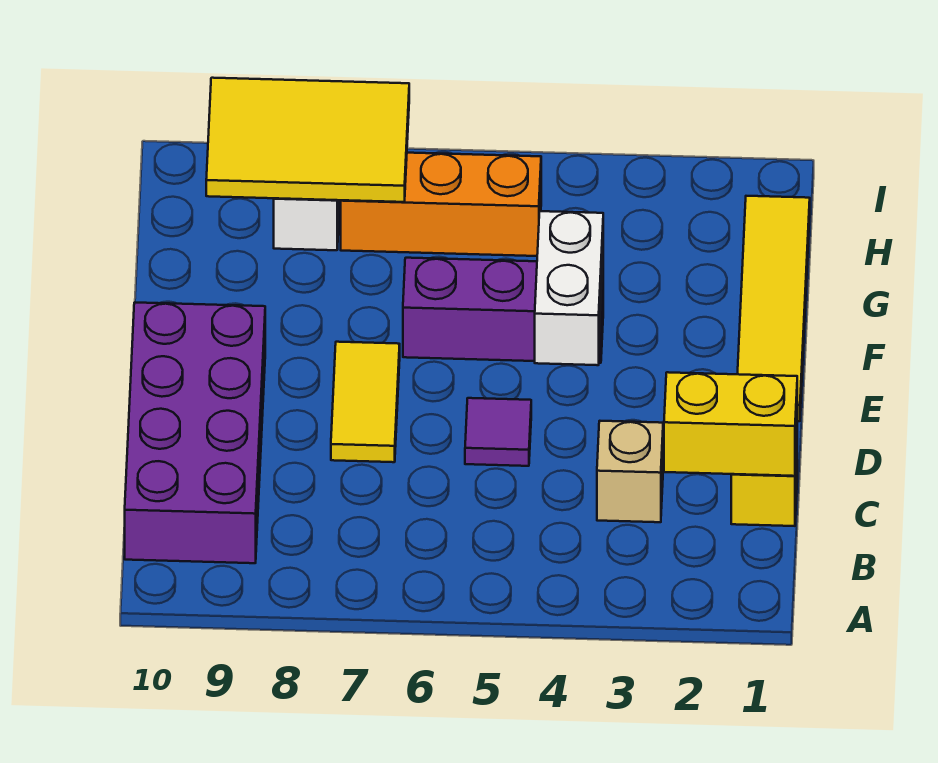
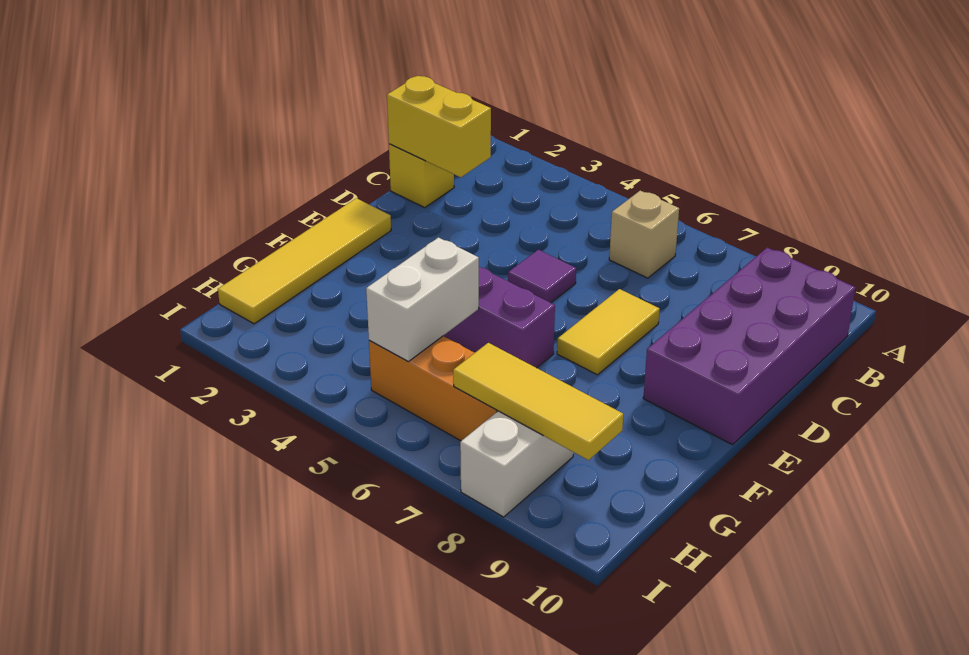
tan brick C3 level 1 -> tan brick B6 level 1
white brick E4:F4 level 2 -> white brick G5:H5 level 2
yellow tile H7:I9 level 2 -> yellow tile H7:H9 level 2

